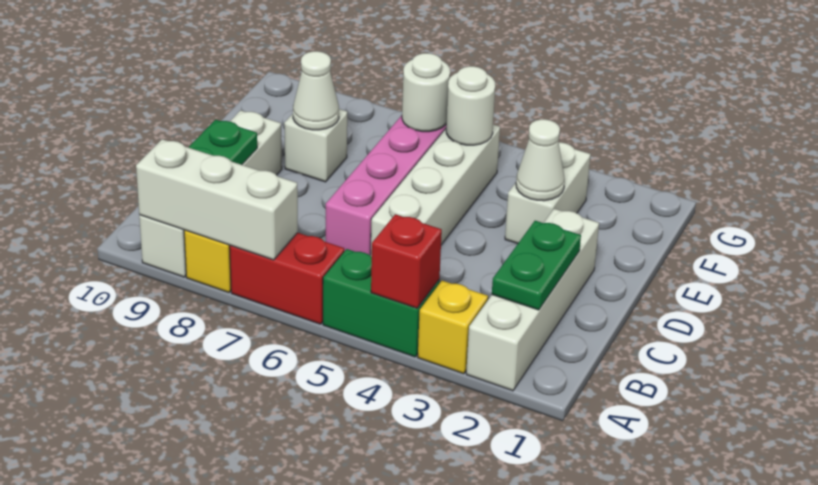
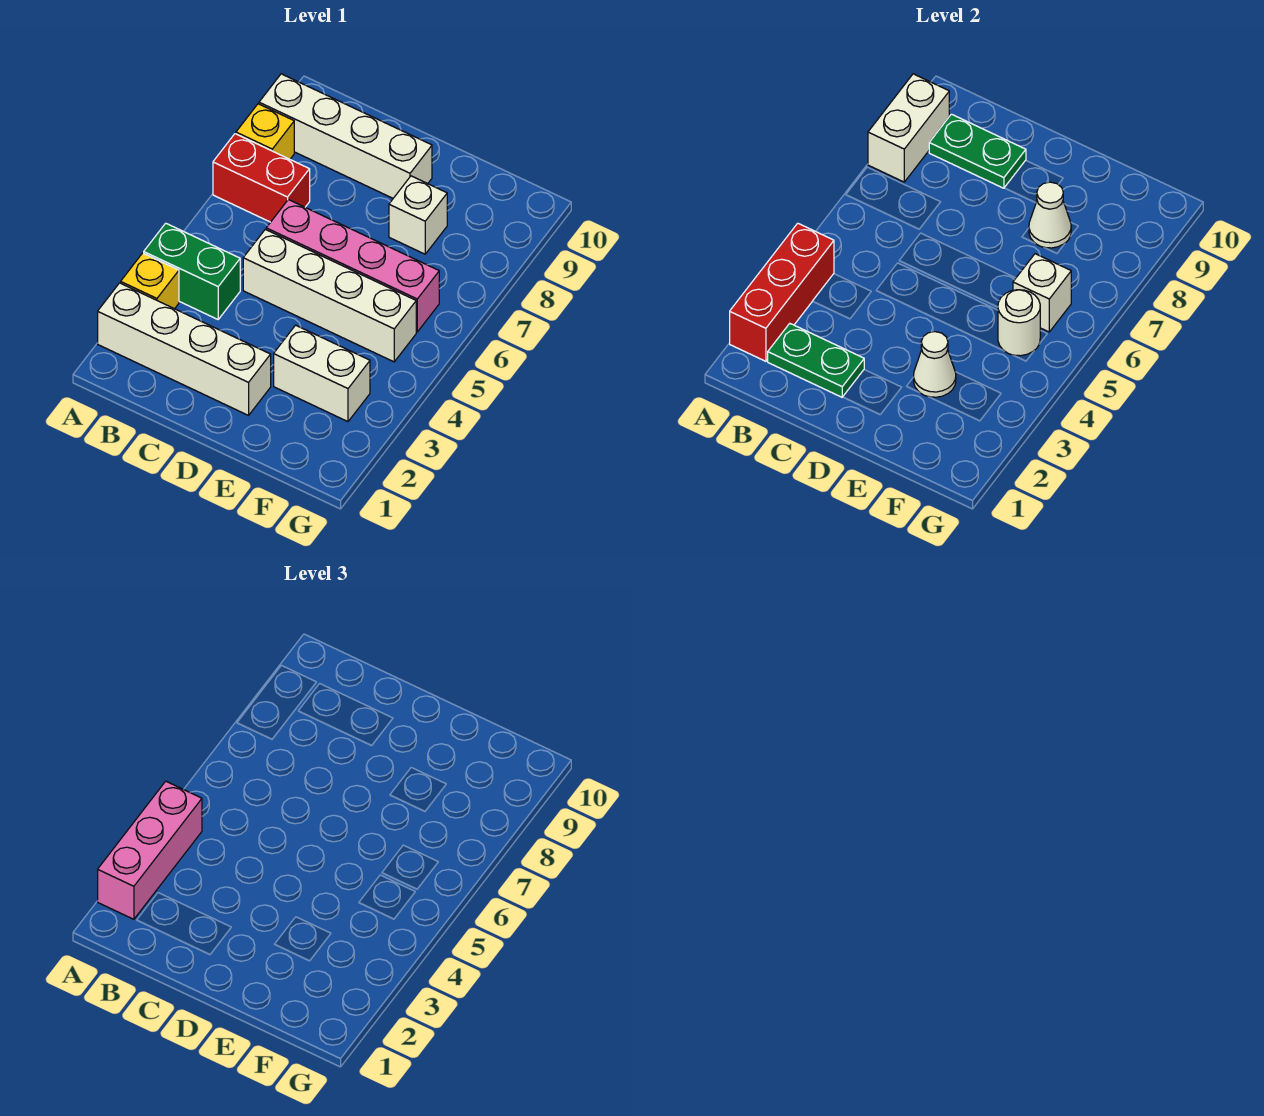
none -> pink brick A2:A4 level 3
green brick A4:A5 level 1 -> green brick A4:B4 level 1
red brick A4 level 2 -> red brick A2:A4 level 2
red brick A6:A7 level 1 -> red brick A7:B7 level 1
white brick A7:A9 level 2 -> white brick A8:A9 level 2
white round brick F6 level 2 -> white brick F6 level 2

